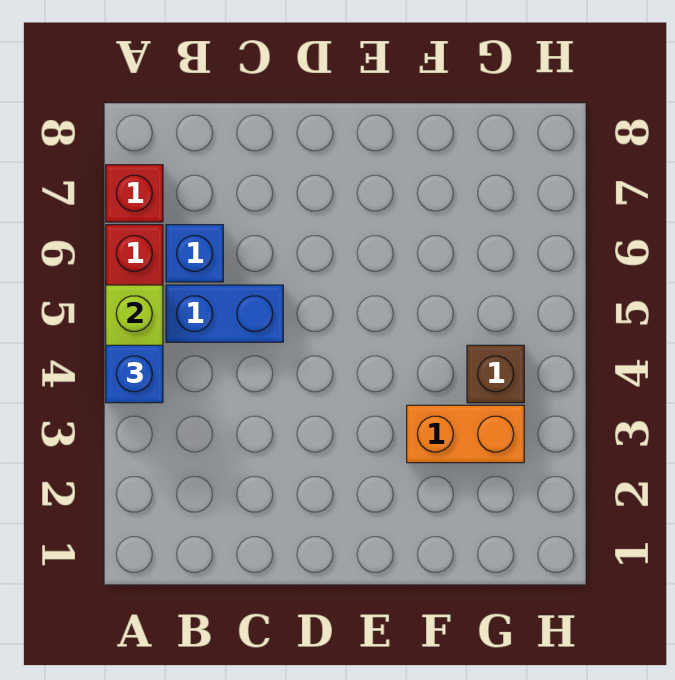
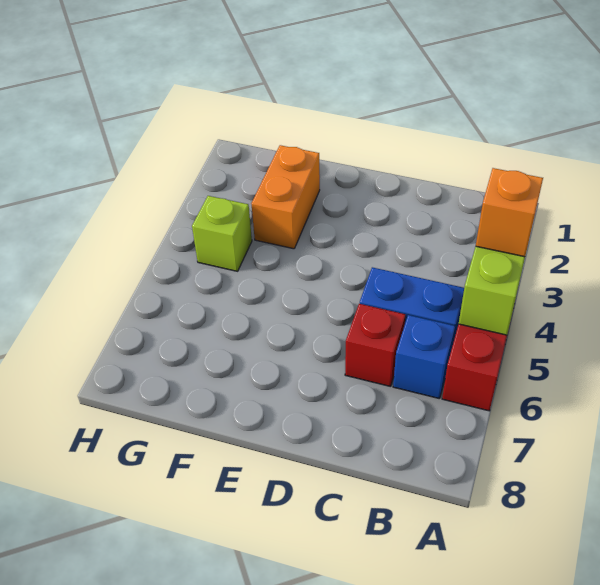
blue brick A4 level 3 -> orange brick A4 level 3
red brick A7 level 1 -> red brick C6 level 1
orange brick F3:G3 level 1 -> orange brick F2:F3 level 1
brown brick G4 level 1 -> lime brick G4 level 1

